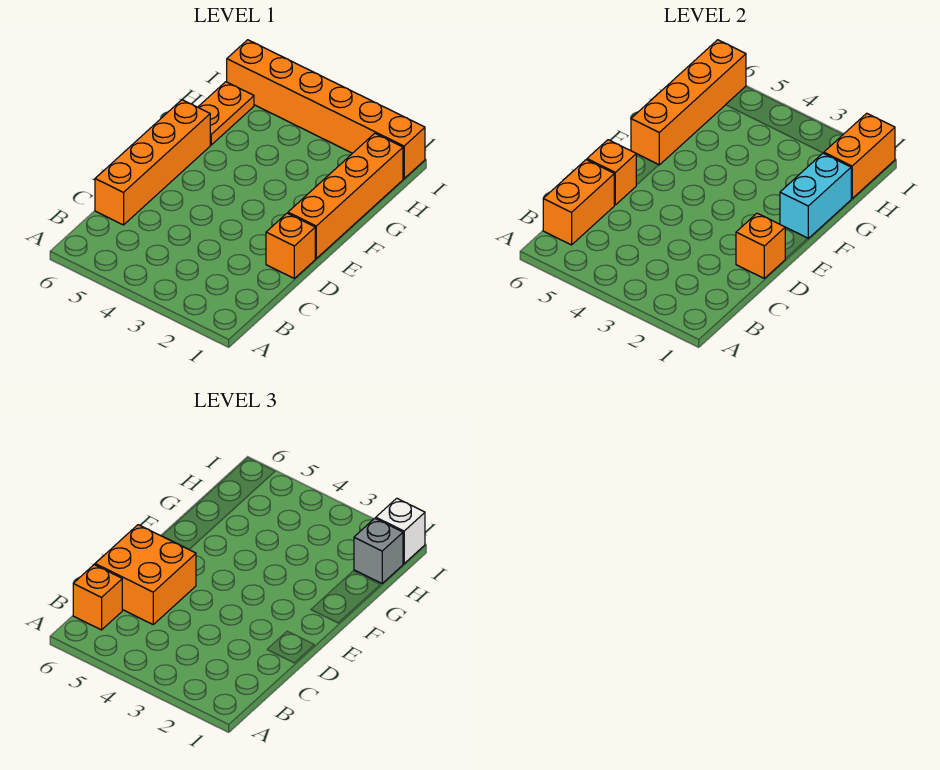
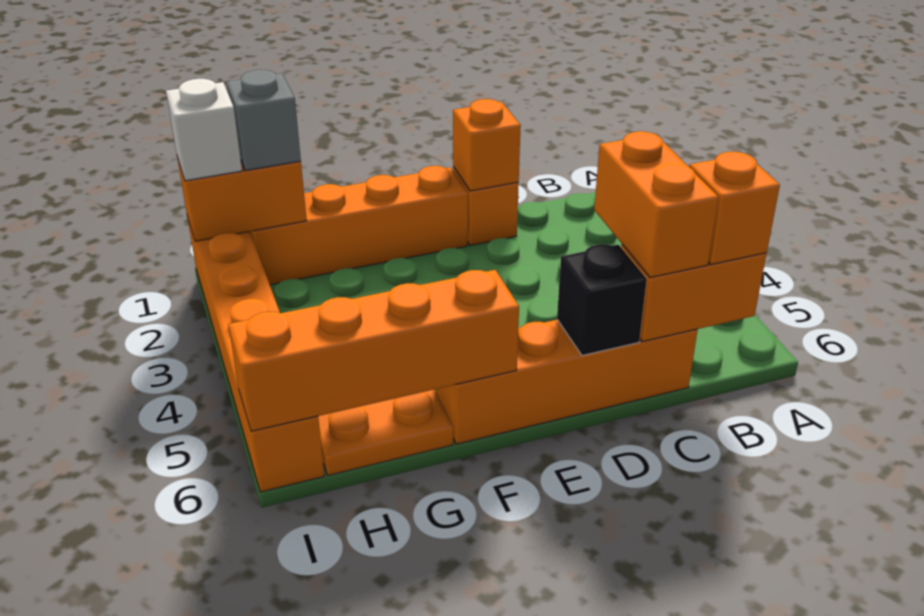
orange brick C5:D6 level 3 -> orange brick C5:C6 level 3
orange brick D6 level 2 -> black brick D6 level 2
cyan brick F1:G1 level 2 -> none

